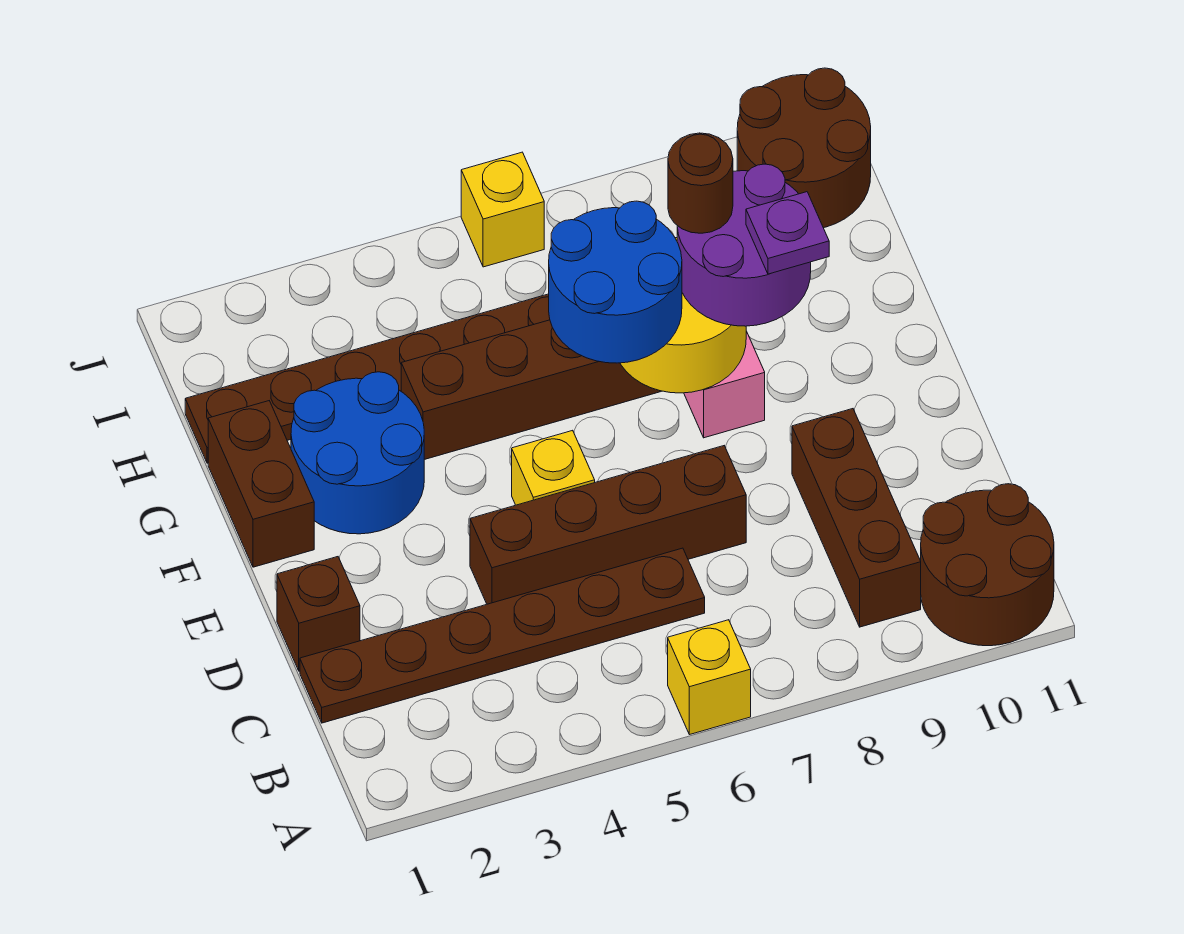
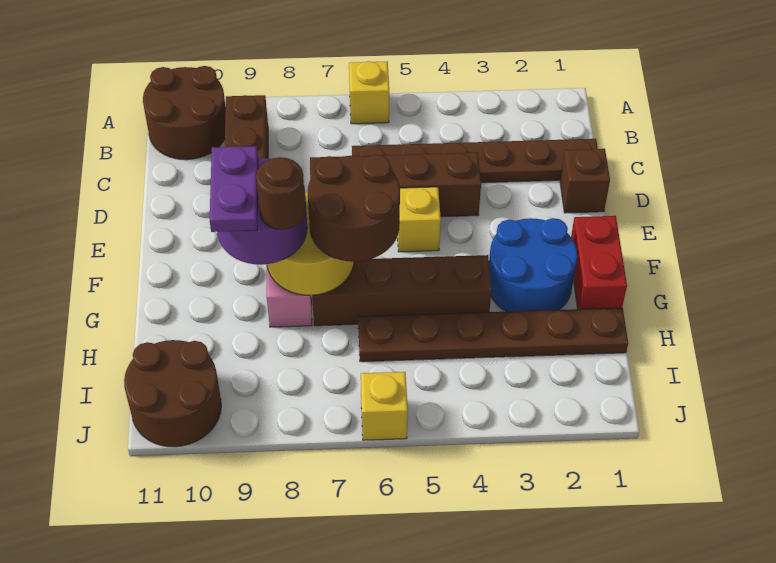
brown brick F1:G1 level 1 -> red brick F1:G1 level 1
blue round brick F6:G7 level 3 -> brown round brick F6:G7 level 3
purple plate F9 level 4 -> purple plate F9:G9 level 4

